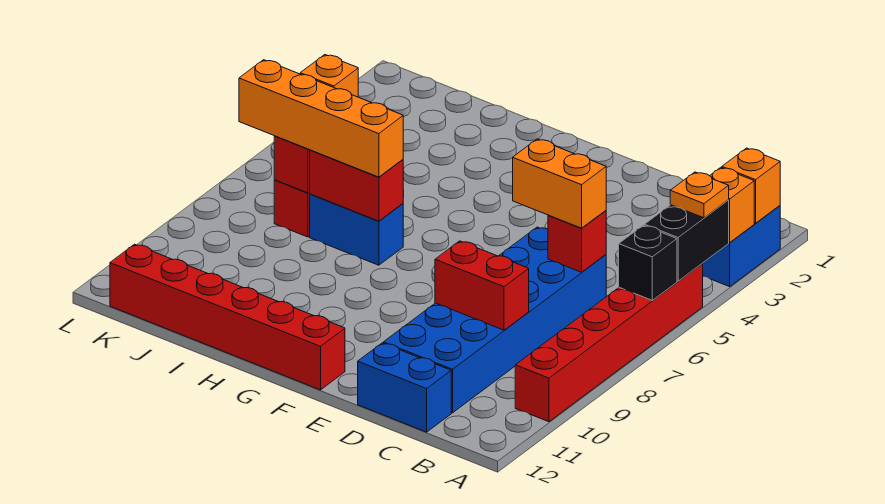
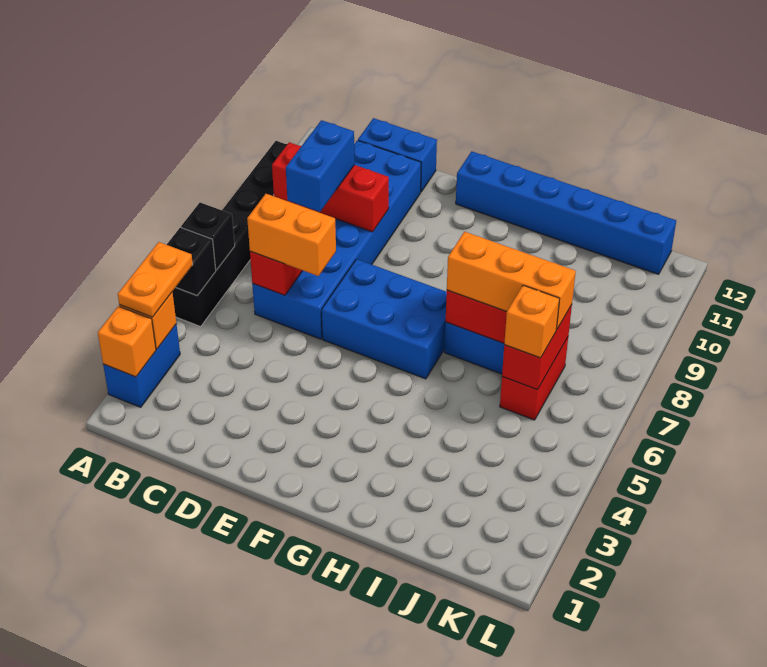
black brick A4:A5 level 2 -> black brick A5 level 2
orange plate A4 level 3 -> orange plate A3:A4 level 3
red brick A5:A10 level 1 -> black brick A5:A10 level 1
none -> blue brick C8:C9 level 3
red brick C9:D9 level 2 -> red brick B9:D9 level 2
none -> blue brick E6:G7 level 1
red brick F12:K12 level 1 -> blue brick F12:K12 level 1
orange brick H7:K7 level 3 -> orange brick H7:J7 level 3

